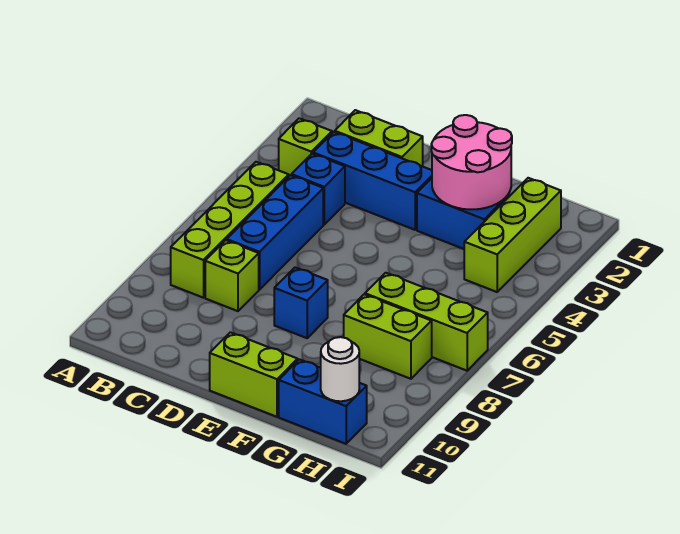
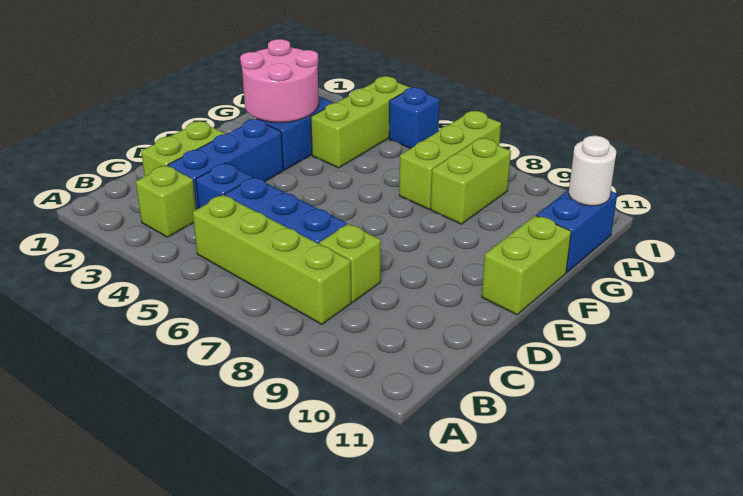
blue brick E8 level 1 -> blue brick I5 level 1
lime brick H2:H4 level 1 -> lime brick G4:I4 level 1

